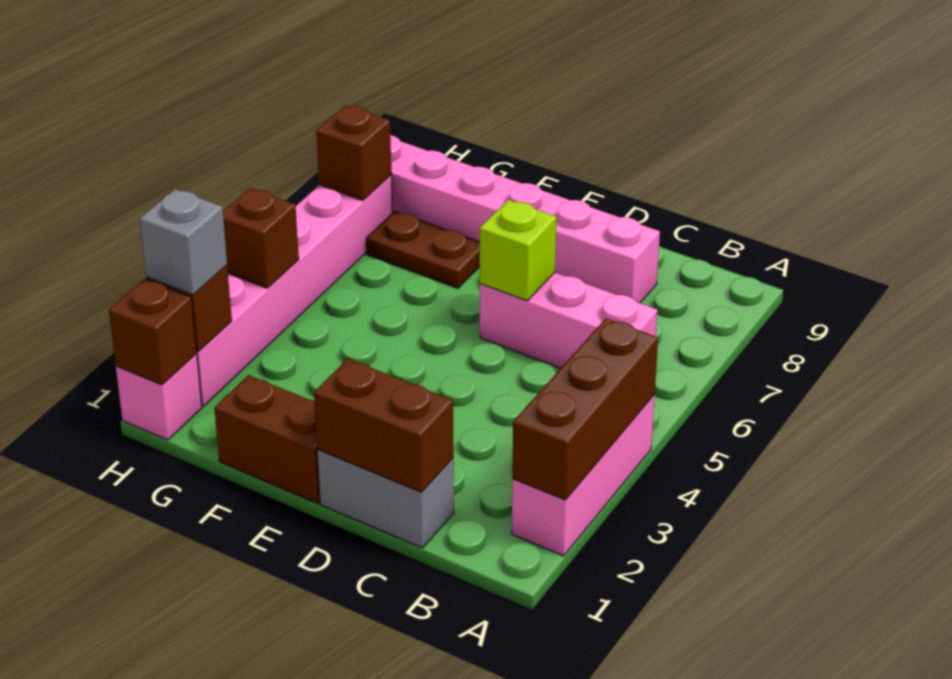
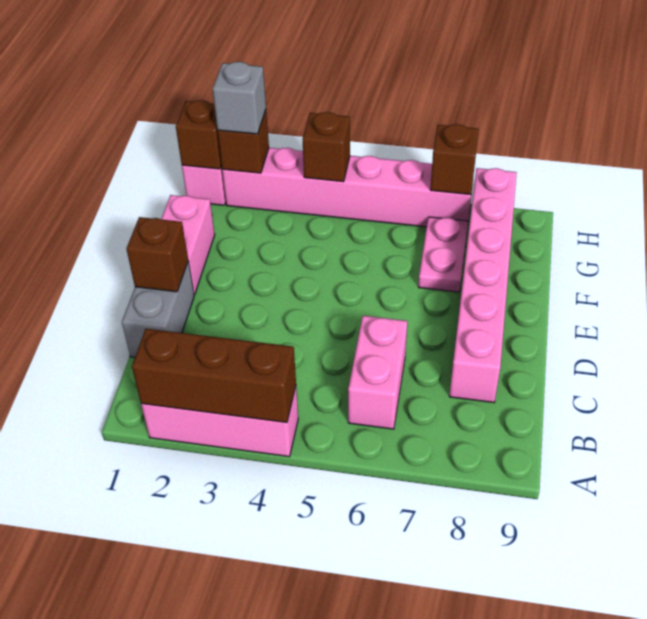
pink brick B6:D6 level 1 -> pink brick B6:C6 level 1
brown brick C1:D1 level 2 -> brown brick D1 level 2
lime brick D6 level 2 -> none
brown brick E1:F1 level 1 -> pink brick E1:F1 level 1
brown plate F7:G7 level 1 -> pink plate F7:G7 level 1

